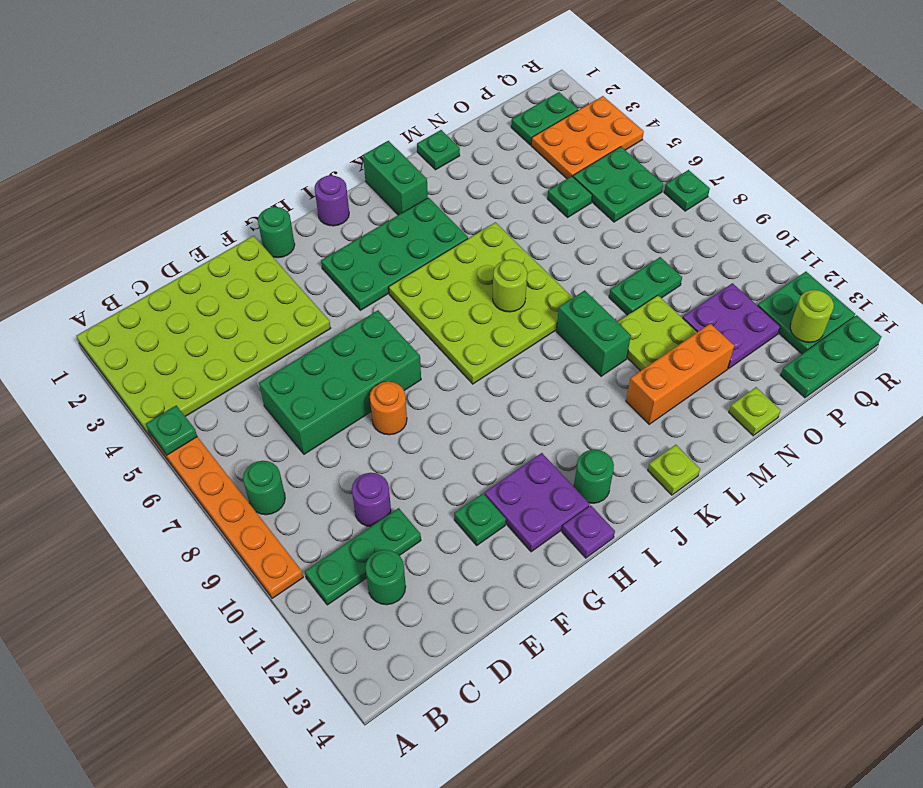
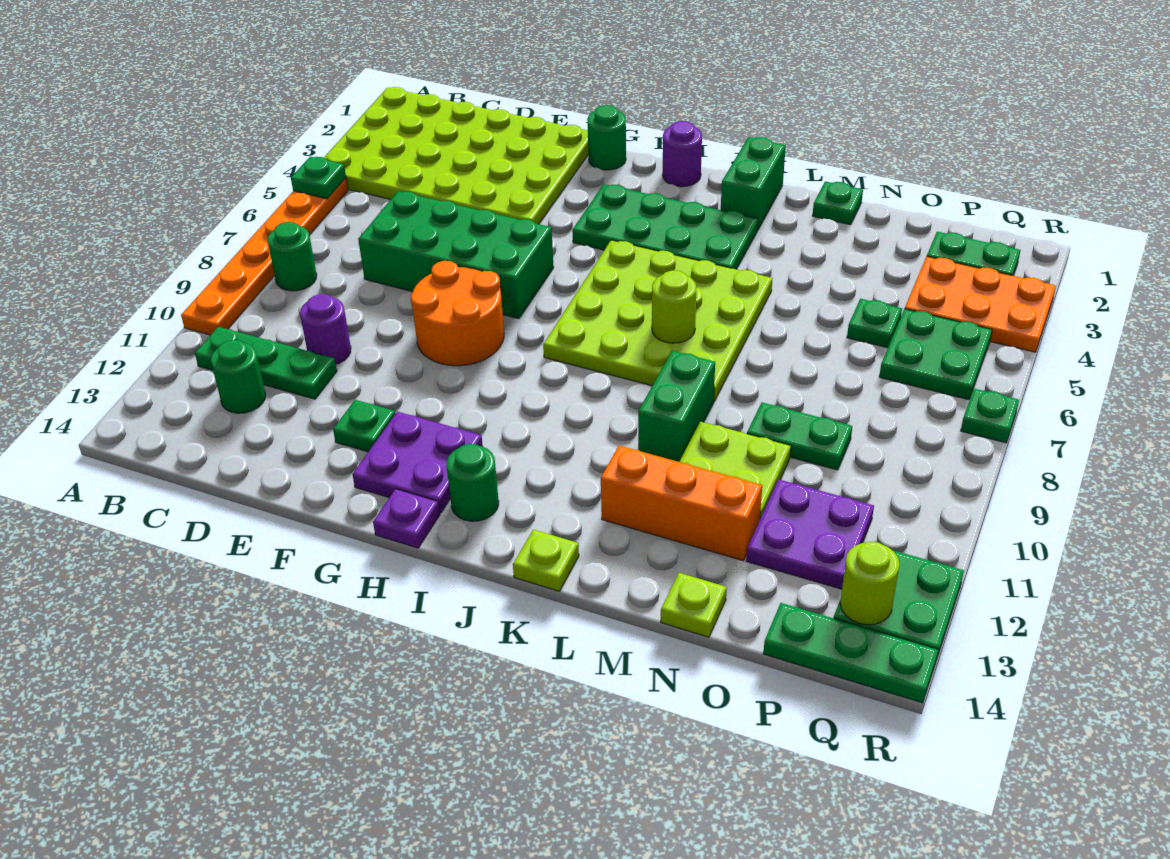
orange round brick F8 level 1 -> orange round brick F8:G9 level 1

